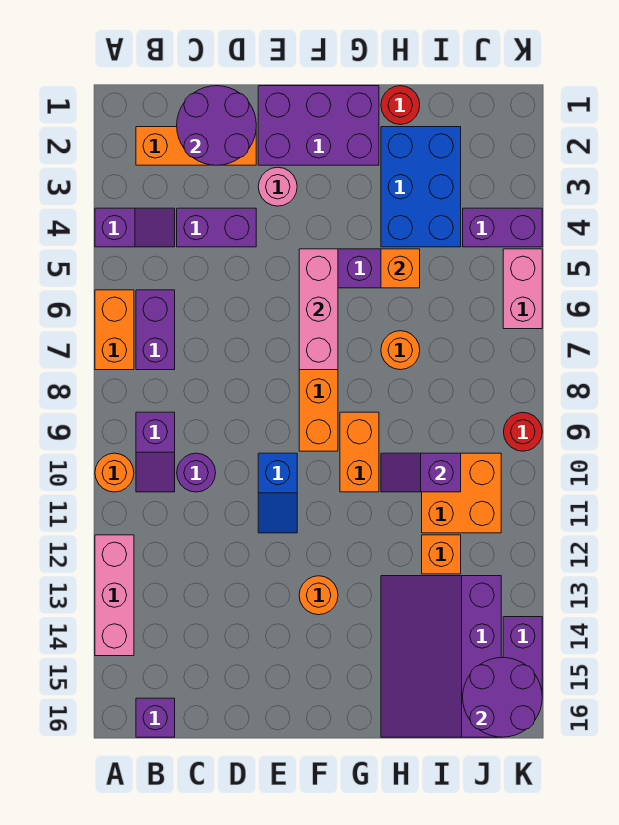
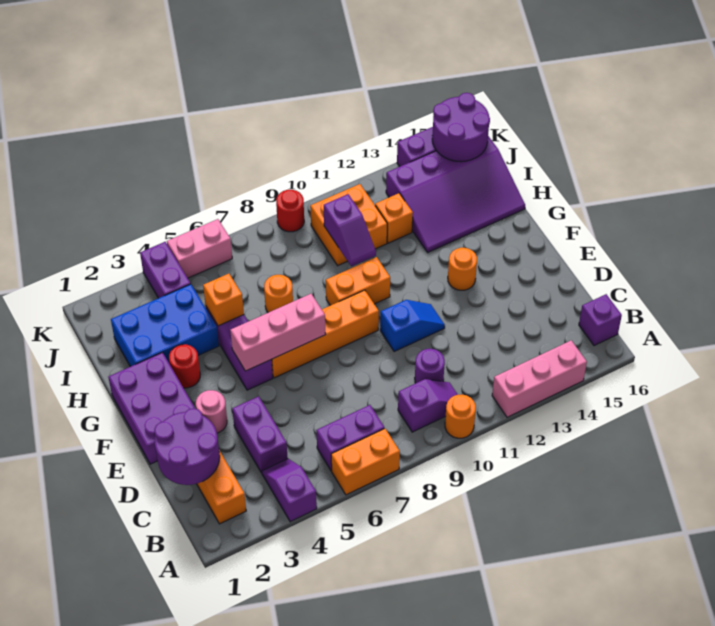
red round brick H1 level 1 -> red round brick G3 level 1

